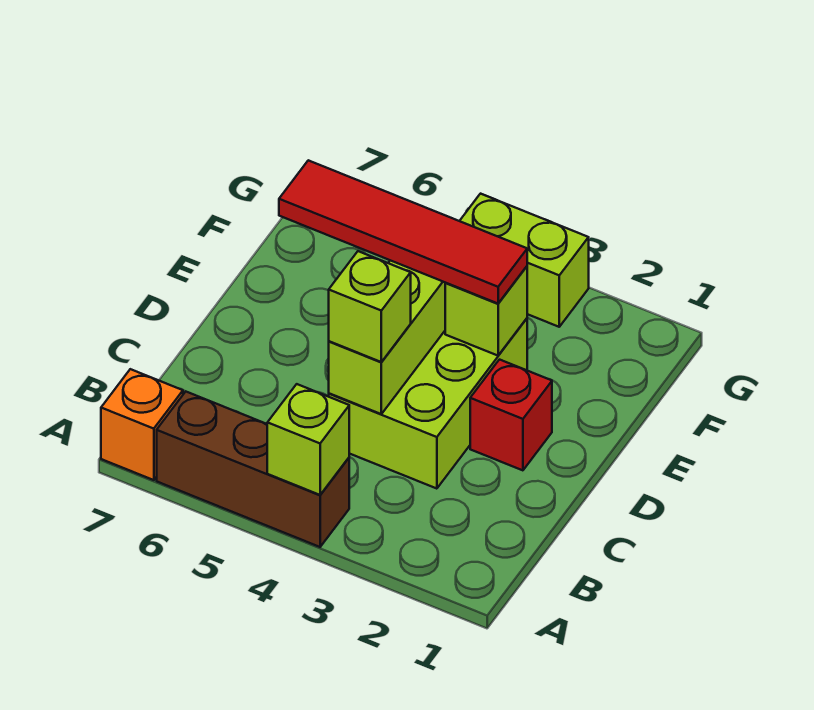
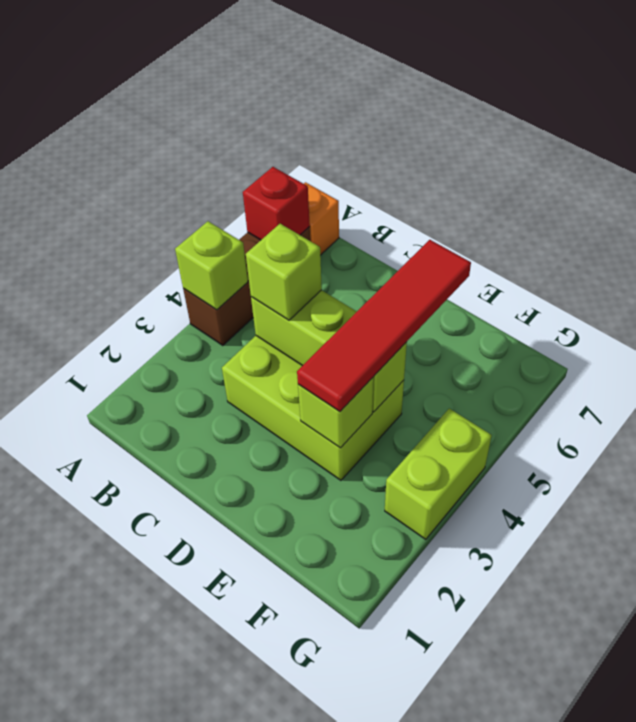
red brick D2 level 1 -> red brick A6 level 2

